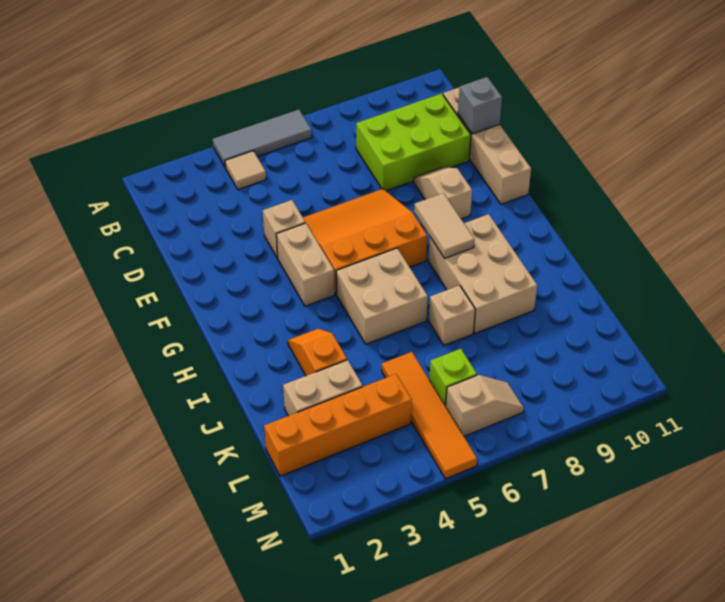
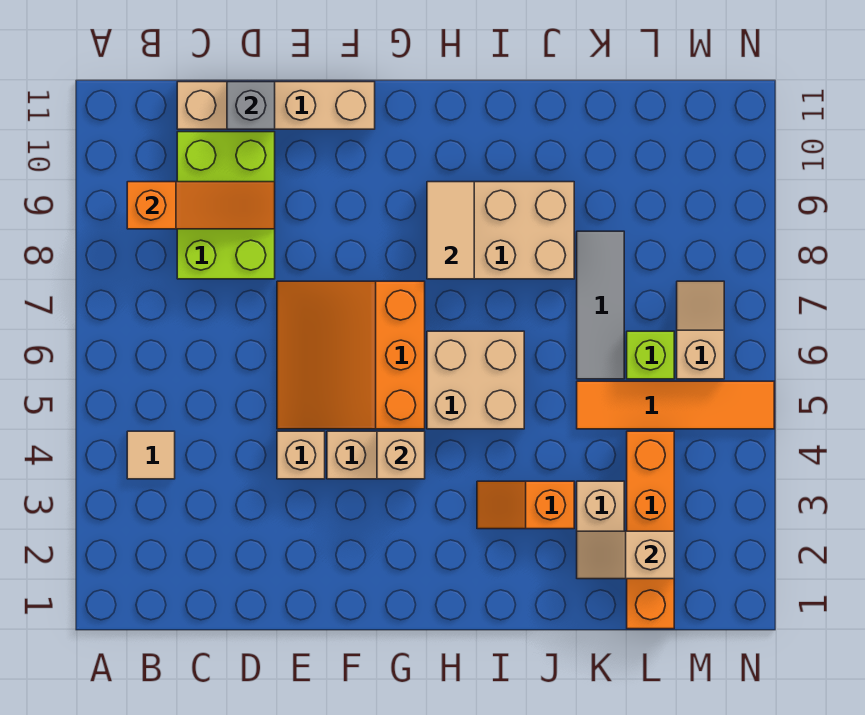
grey tile A4:A6 level 1 -> grey tile K6:K8 level 1
none -> orange slope B9:D9 level 2 top B
tan slope E9:F9 level 1 top F -> tan slope K2:L2 level 2 top L
tan tile G8:H8 level 2 -> tan tile H8:H9 level 2
tan brick J7 level 1 -> tan brick G4 level 2

